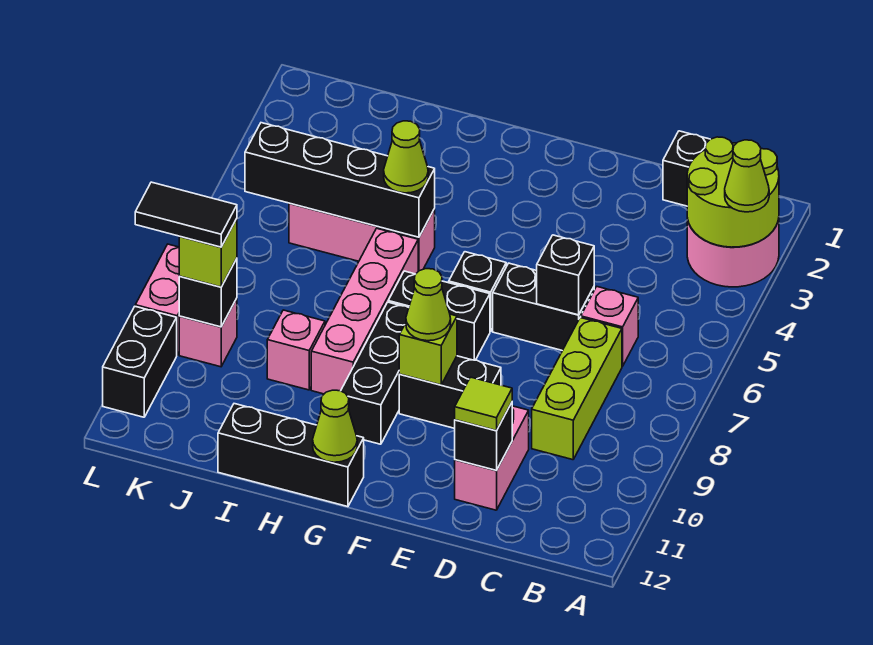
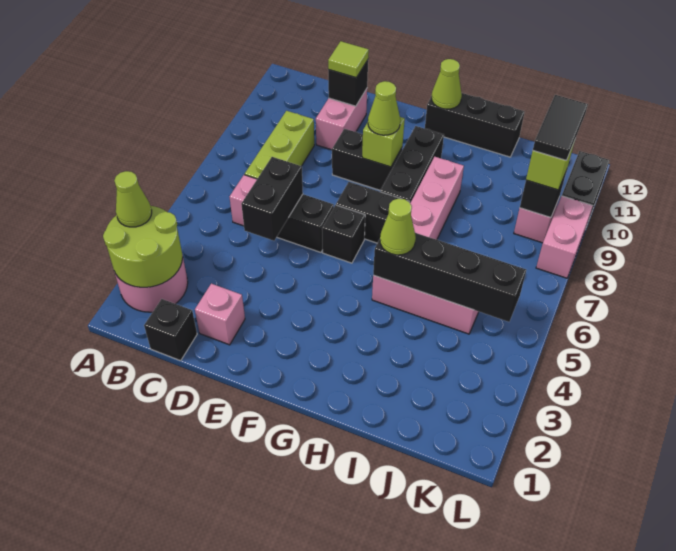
black brick D6 level 2 -> black brick D5:D6 level 2
pink brick I9 level 1 -> pink brick D2 level 1
black tile K9:L9 level 4 -> black tile K9:K10 level 4

